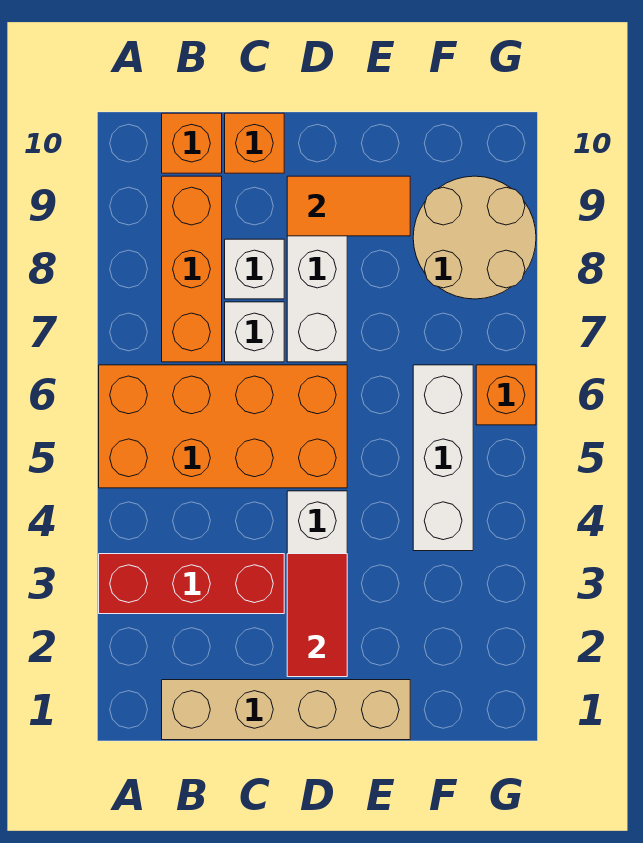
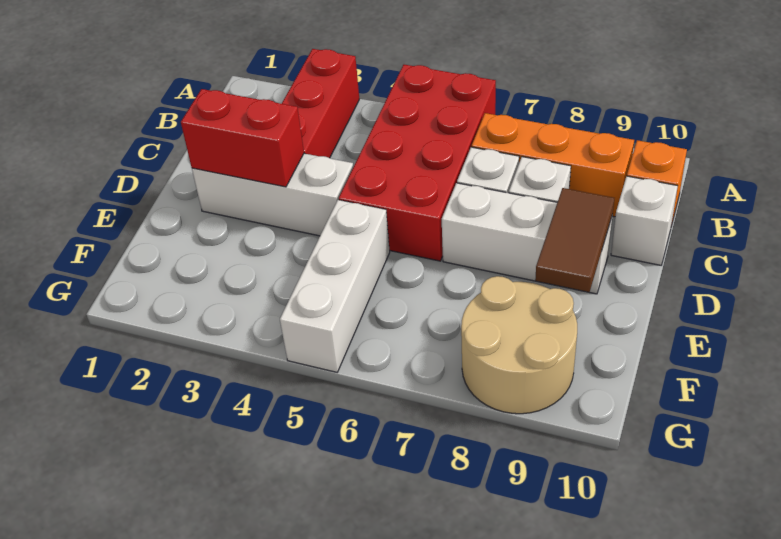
orange brick A5:D6 level 1 -> red brick A5:D6 level 1
tan brick B1:E1 level 1 -> none
orange brick C10 level 1 -> white brick C10 level 1
red tile D2:D3 level 2 -> red brick D2:D3 level 2
orange tile D9:E9 level 2 -> brown tile D9:E9 level 2
white brick F4:F6 level 1 -> white brick E5:G5 level 1
orange brick G6 level 1 -> none

